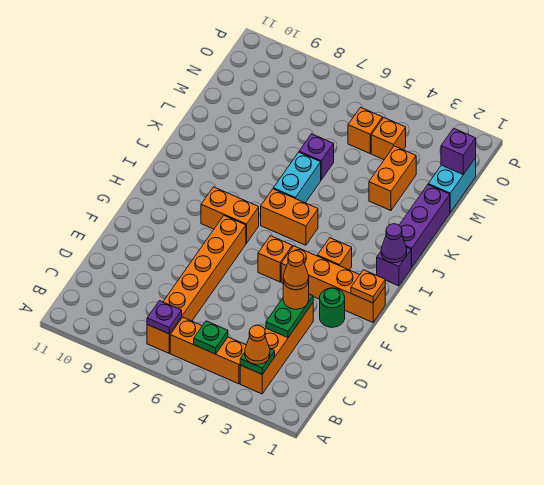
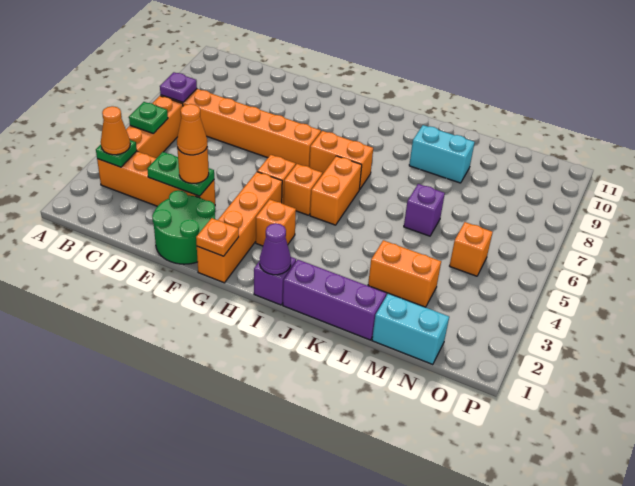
green round brick F2 level 1 -> green round brick E1:F2 level 1
orange brick H7:H8 level 1 -> orange brick H7:I7 level 1
cyan brick J6:K6 level 1 -> cyan brick K9:L9 level 1
purple brick N1 level 2 -> none
orange brick N4 level 1 -> orange brick H5 level 1

